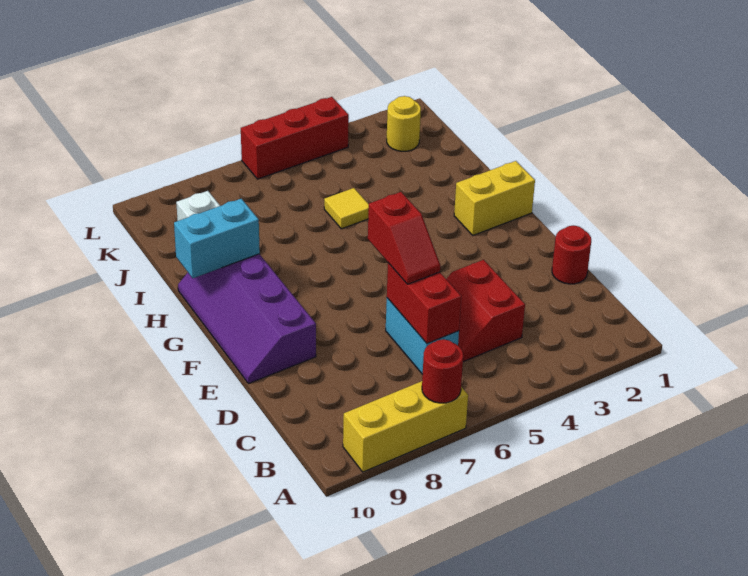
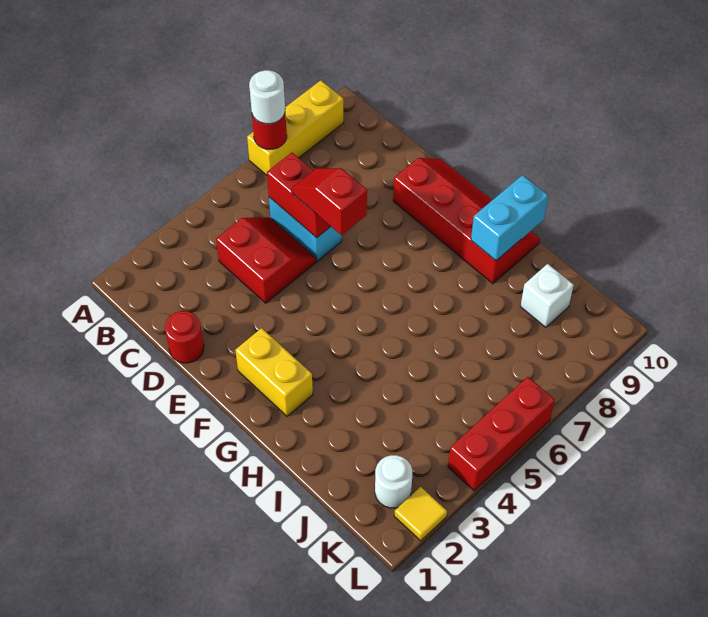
none -> white round brick A7 level 3
purple slope E9:H10 level 1 top 9 -> red slope E9:H10 level 1 top 9
yellow brick G1:G2 level 1 -> yellow brick F2:G2 level 1
yellow tile I5 level 1 -> yellow tile L2 level 1
yellow round brick K2 level 1 -> white round brick K2 level 1

